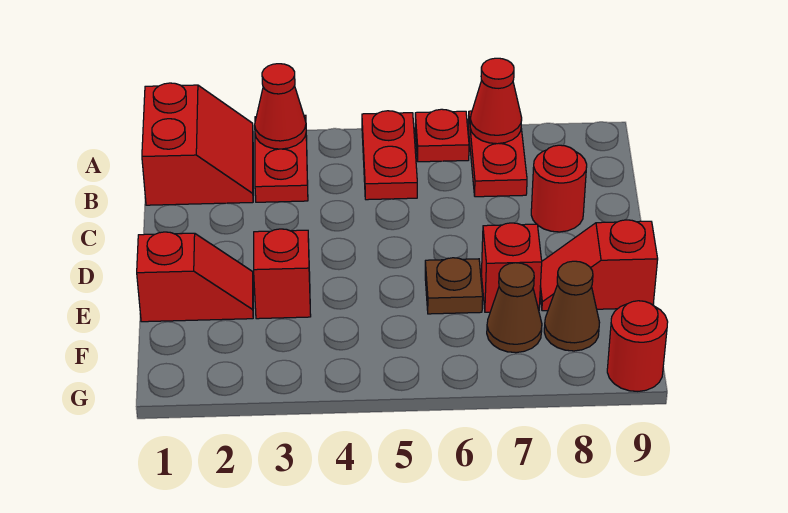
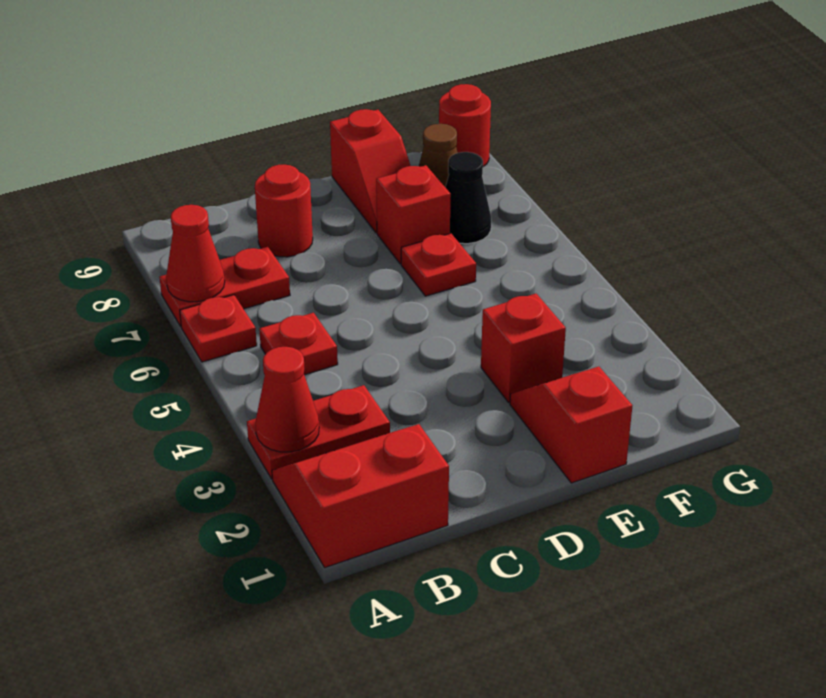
red plate A5:B5 level 1 -> red plate B5 level 1
brown plate E6 level 1 -> red plate E6 level 1
brown cone F7 level 1 -> black cone F7 level 1

